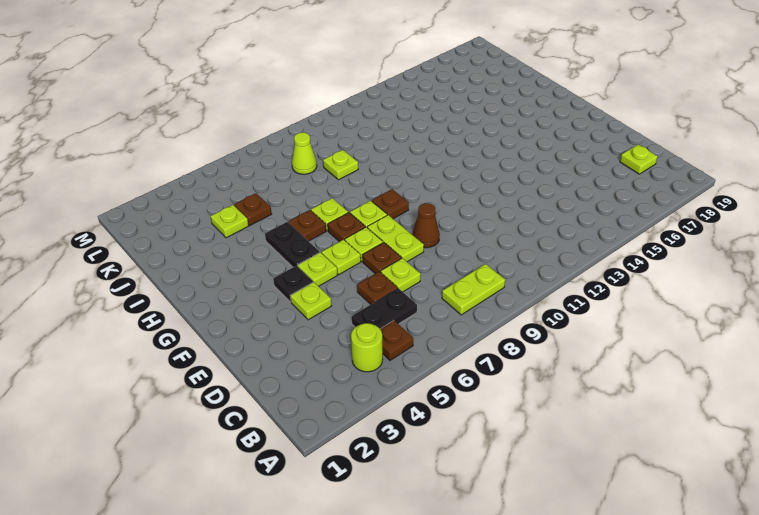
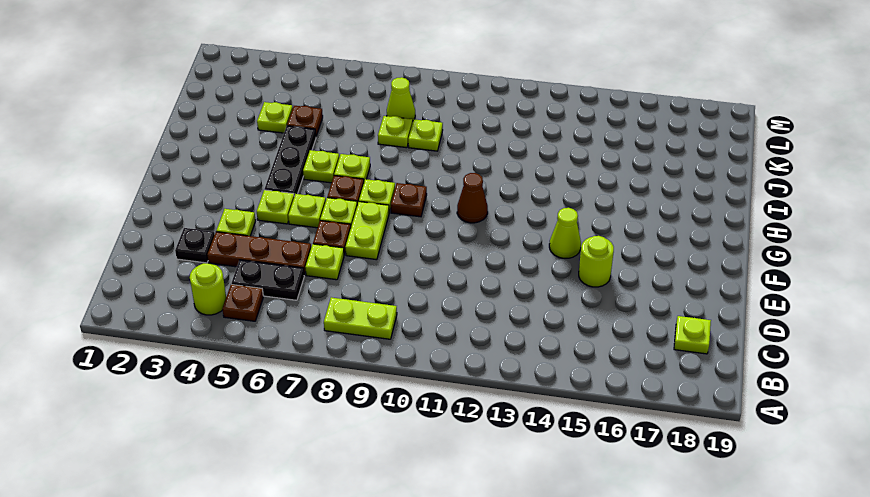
brown plate D6 level 1 -> brown plate D4:D6 level 1
brown cone E9 level 1 -> brown cone G11 level 1
none -> lime round brick E15 level 1
black plate F4 level 1 -> black plate D3 level 1
none -> lime cone F14 level 1
black plate G5:H5 level 1 -> black plate G5:I5 level 1
brown plate H6 level 1 -> lime plate H6 level 1
none -> lime plate J8 level 1

